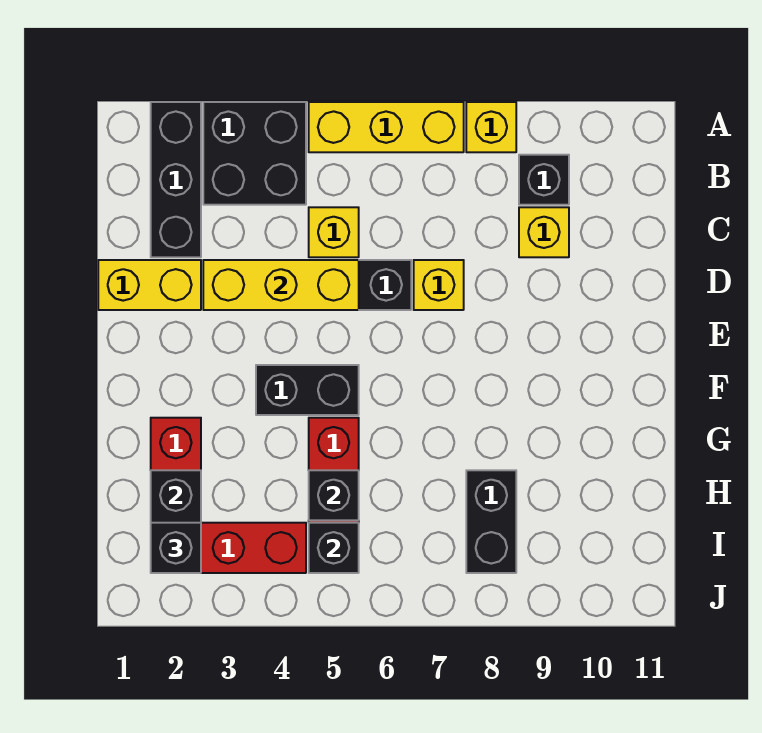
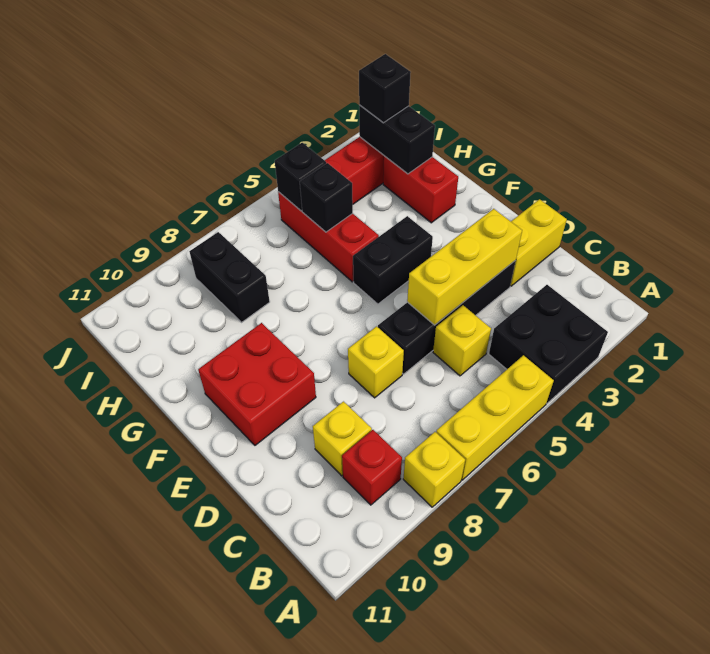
black brick A2:C2 level 1 -> none
black brick B9 level 1 -> red brick B9 level 1
none -> red brick E9:F10 level 1

